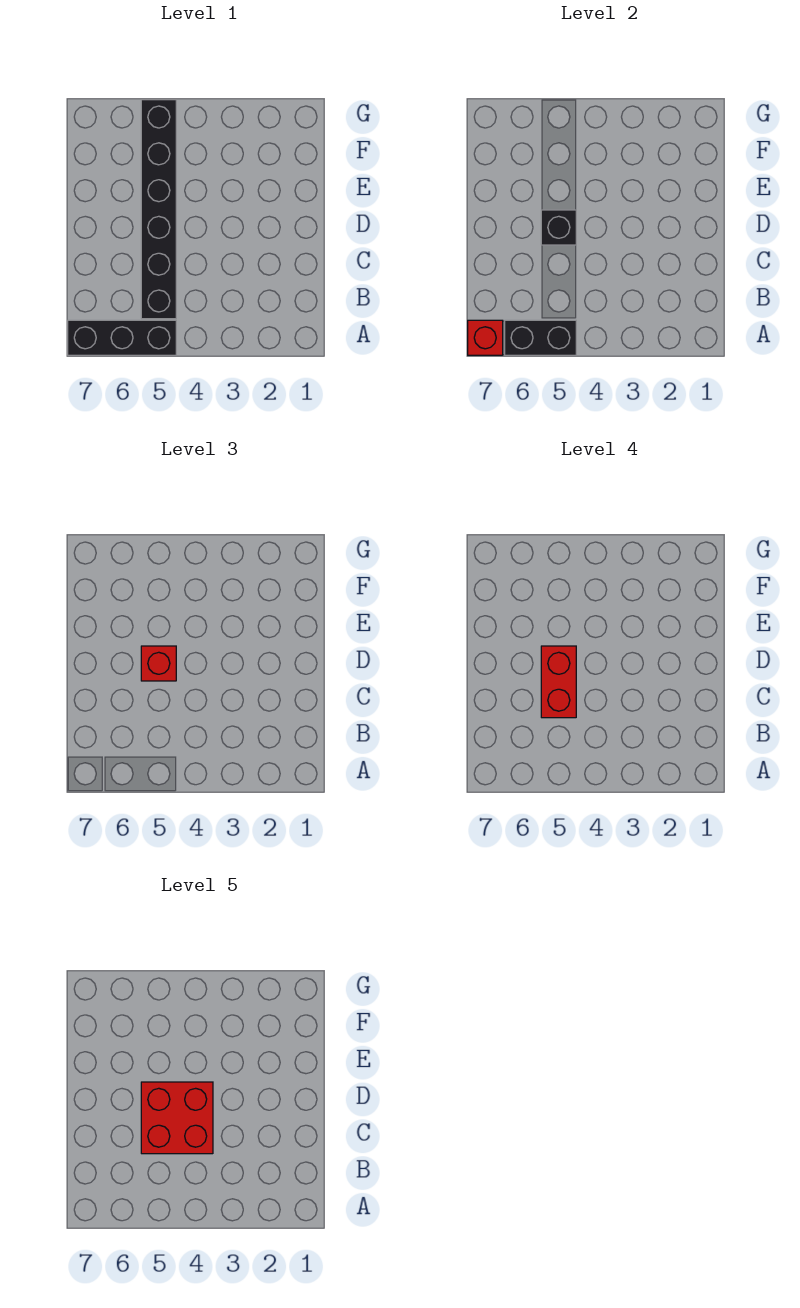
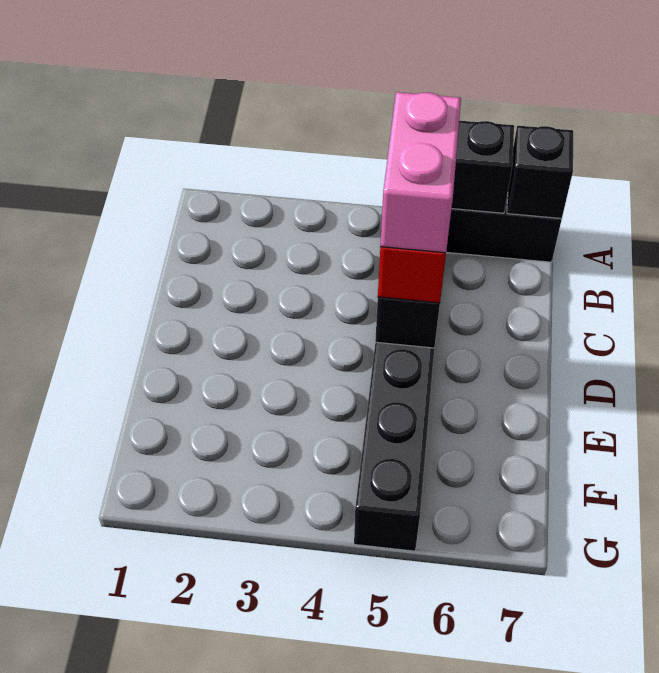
red brick A7 level 2 -> black brick A7 level 2
red brick C4:D5 level 5 -> none
red brick C5:D5 level 4 -> pink brick C5:D5 level 4

